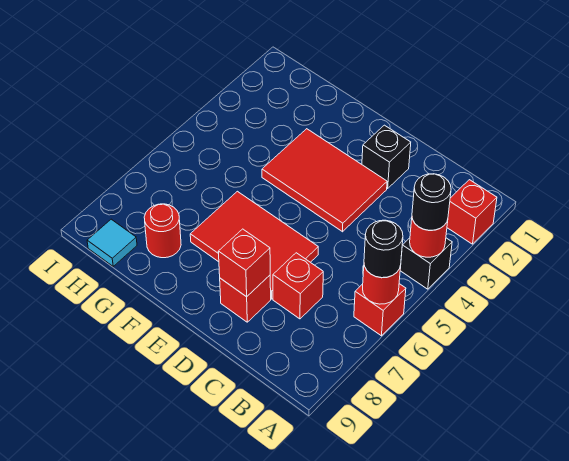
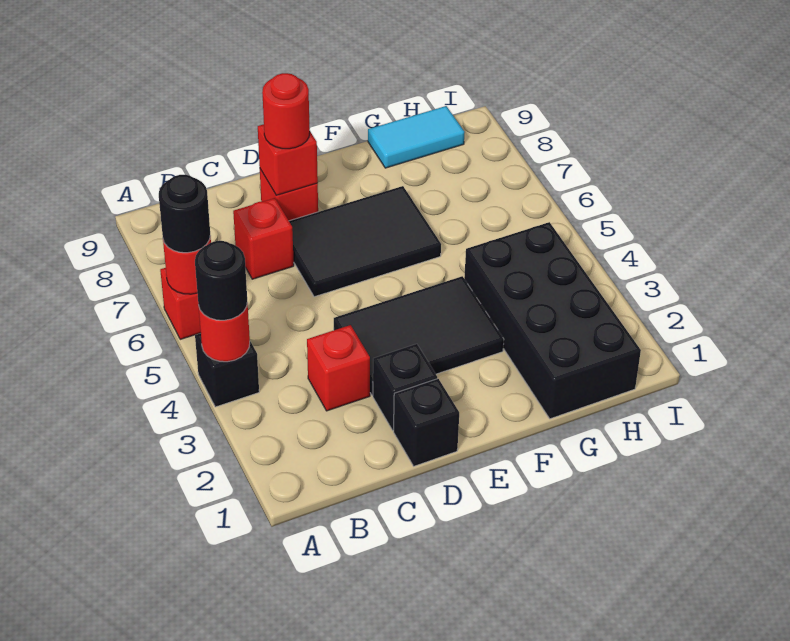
red brick A2 level 1 -> red brick C3 level 1
none -> black brick D1 level 1
red tile D3:F4 level 1 -> black tile D3:F4 level 1
red tile D6:F7 level 1 -> black tile D6:F7 level 1
none -> black brick G1:H4 level 1
red round brick G8 level 1 -> red round brick D8 level 3
cyan tile H9 level 1 -> cyan tile G9:H9 level 1

